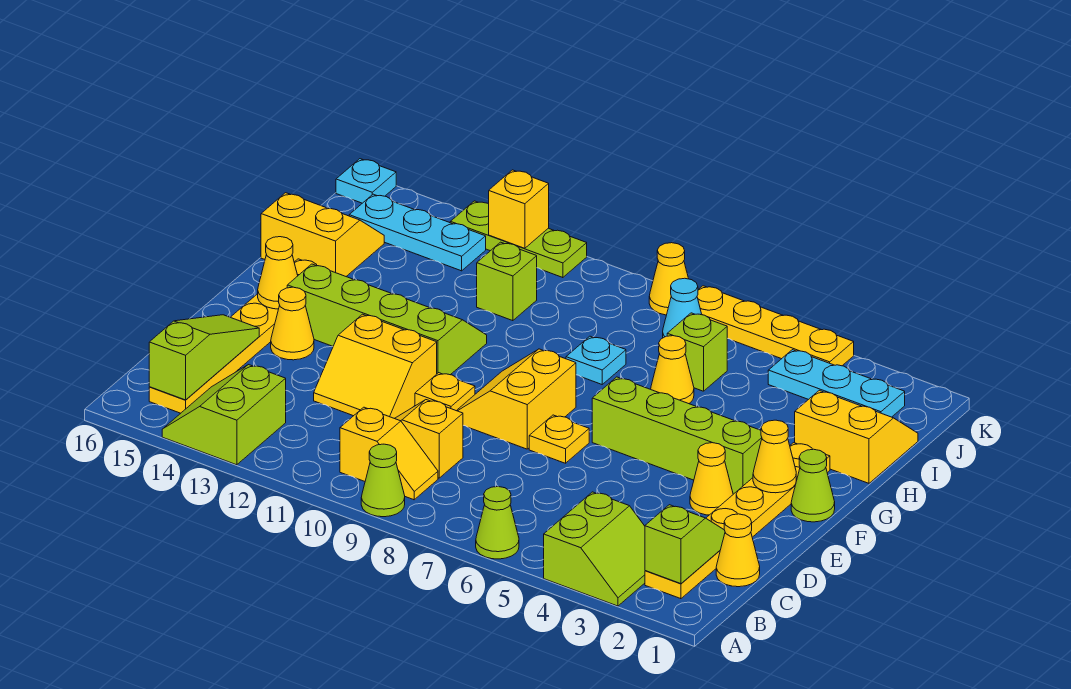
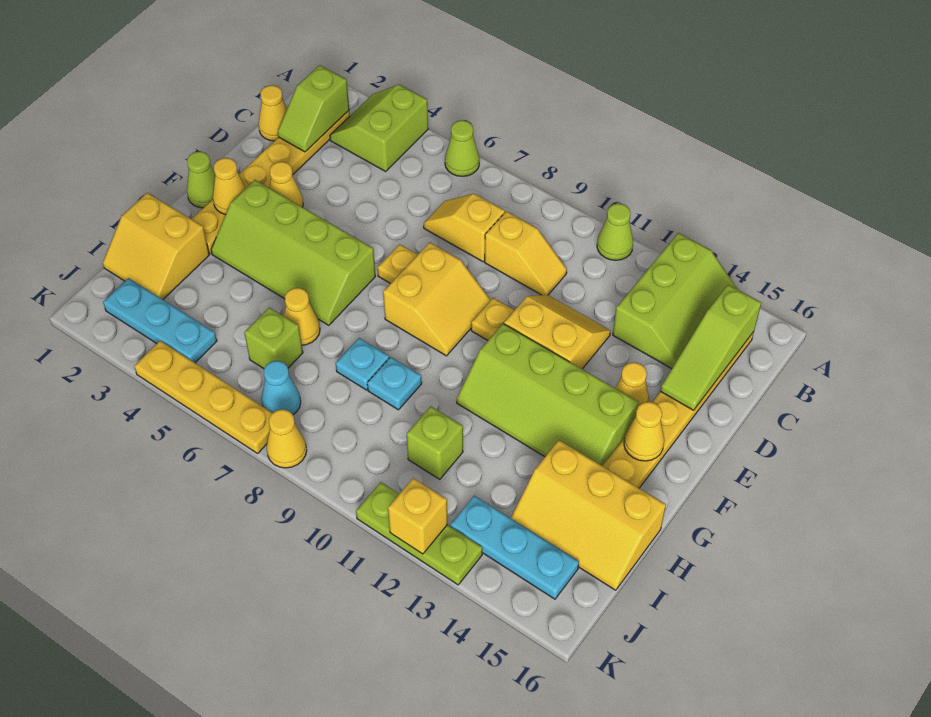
lime cone A9 level 1 -> lime cone A11 level 1
lime slope A13:B14 level 1 top 13 -> lime slope A13:C14 level 1 top 13
yellow slope B9:B10 level 1 top 10 -> yellow slope C7:C8 level 1 top 8
yellow slope H15:I16 level 1 top H -> yellow slope H14:I16 level 1 top H
cyan plate K16 level 1 -> cyan plate H9 level 1

